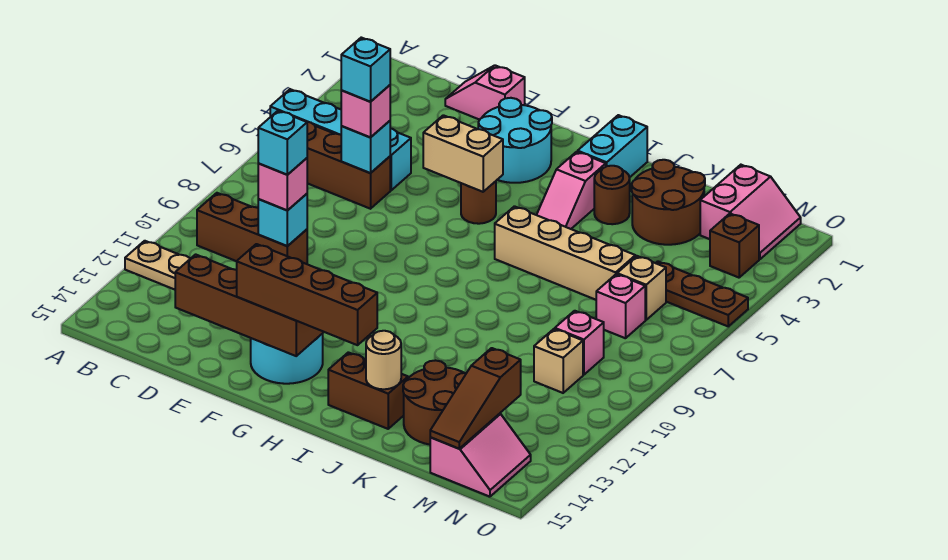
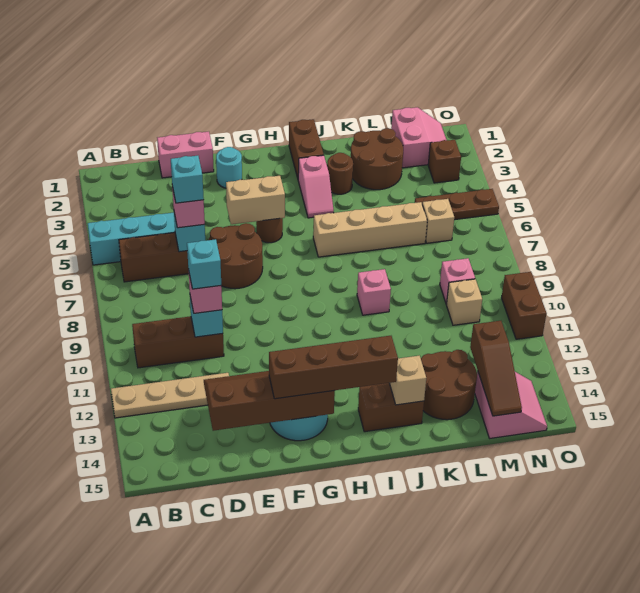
pink slope D1:E1 level 1 top E -> pink brick D1:E1 level 1
none -> brown round brick E6:F7 level 1
cyan round brick F2:G3 level 1 -> cyan round brick F2 level 1
cyan brick I1:I2 level 1 -> brown brick I1:I2 level 1
tan round brick J14 level 2 -> tan brick J14 level 2
pink brick M7 level 1 -> pink brick J9 level 1
none -> brown brick O10:O11 level 1

